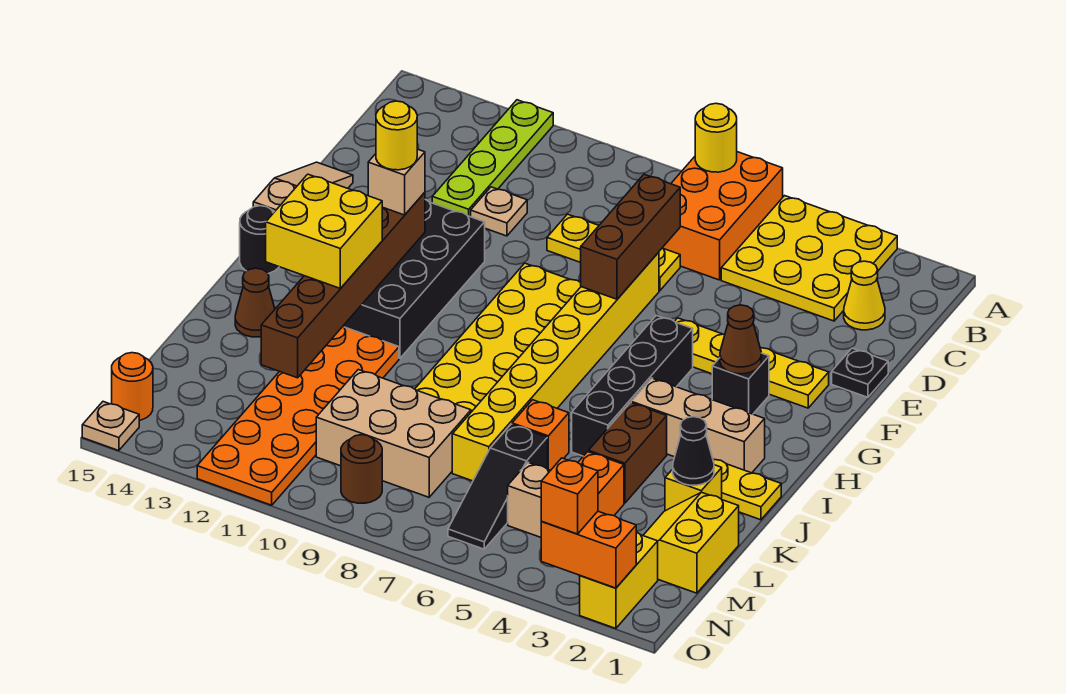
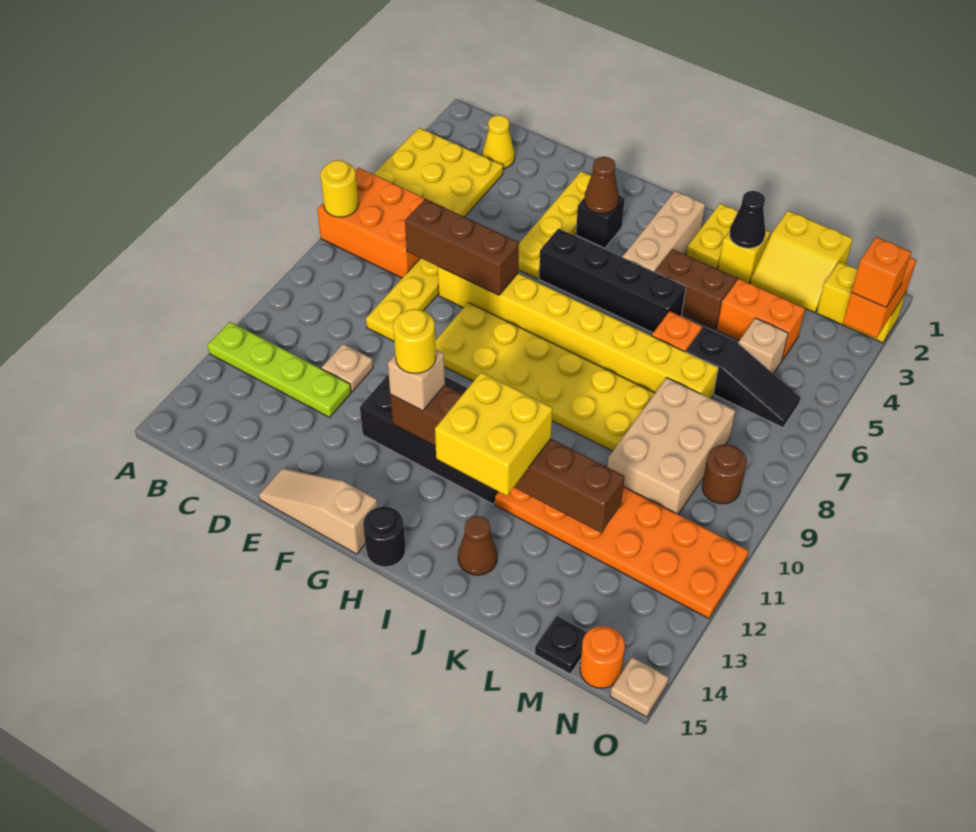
black plate E1 level 1 -> black plate M15 level 1

